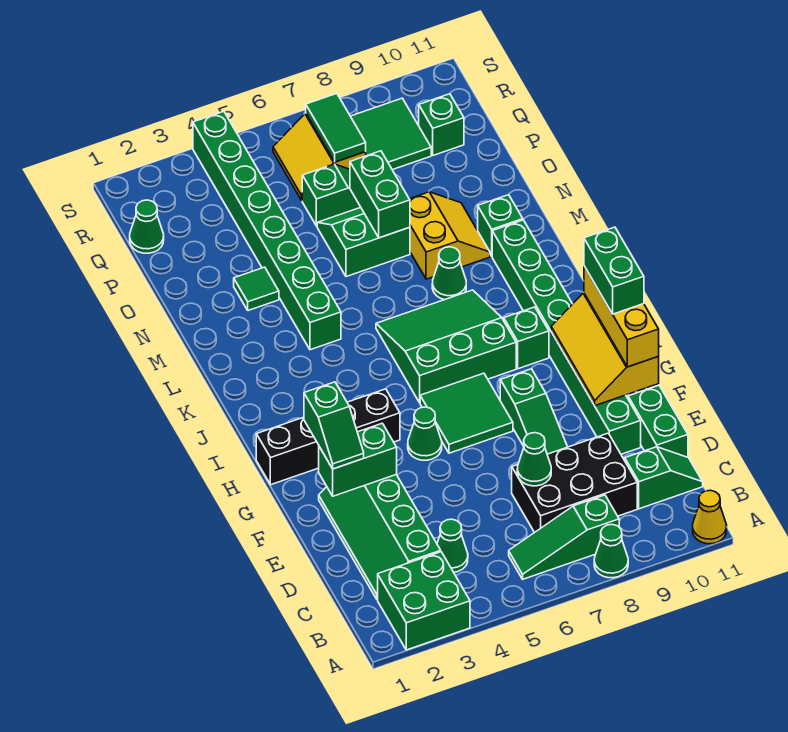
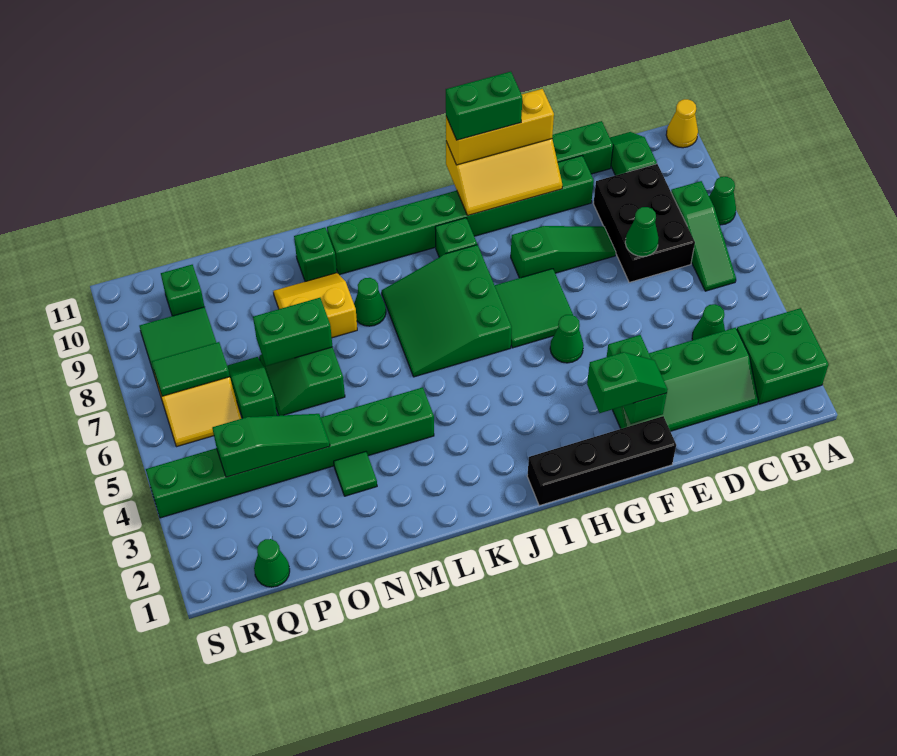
black brick H1:H4 level 1 -> black brick F1:I1 level 1
none -> green slope O4:Q4 level 2 top Q

